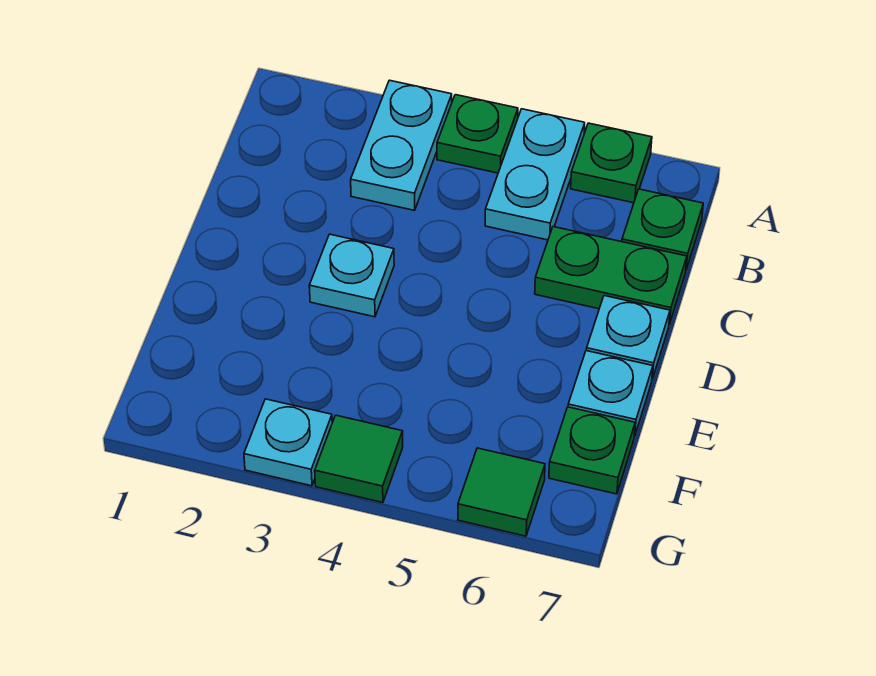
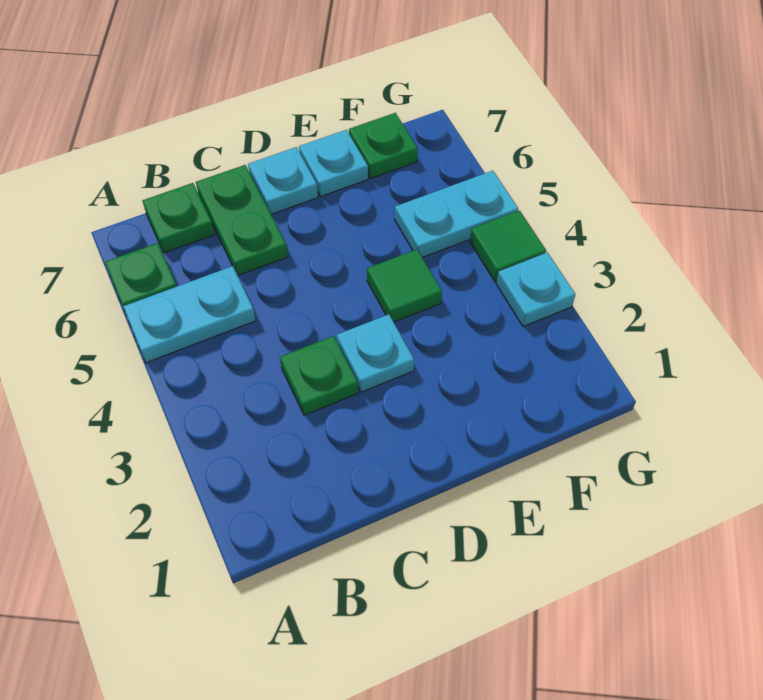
cyan plate A3:B3 level 1 -> cyan plate F5:G5 level 1
green plate A4 level 1 -> green plate C3 level 1
green tile G6 level 1 -> green tile E4 level 1

